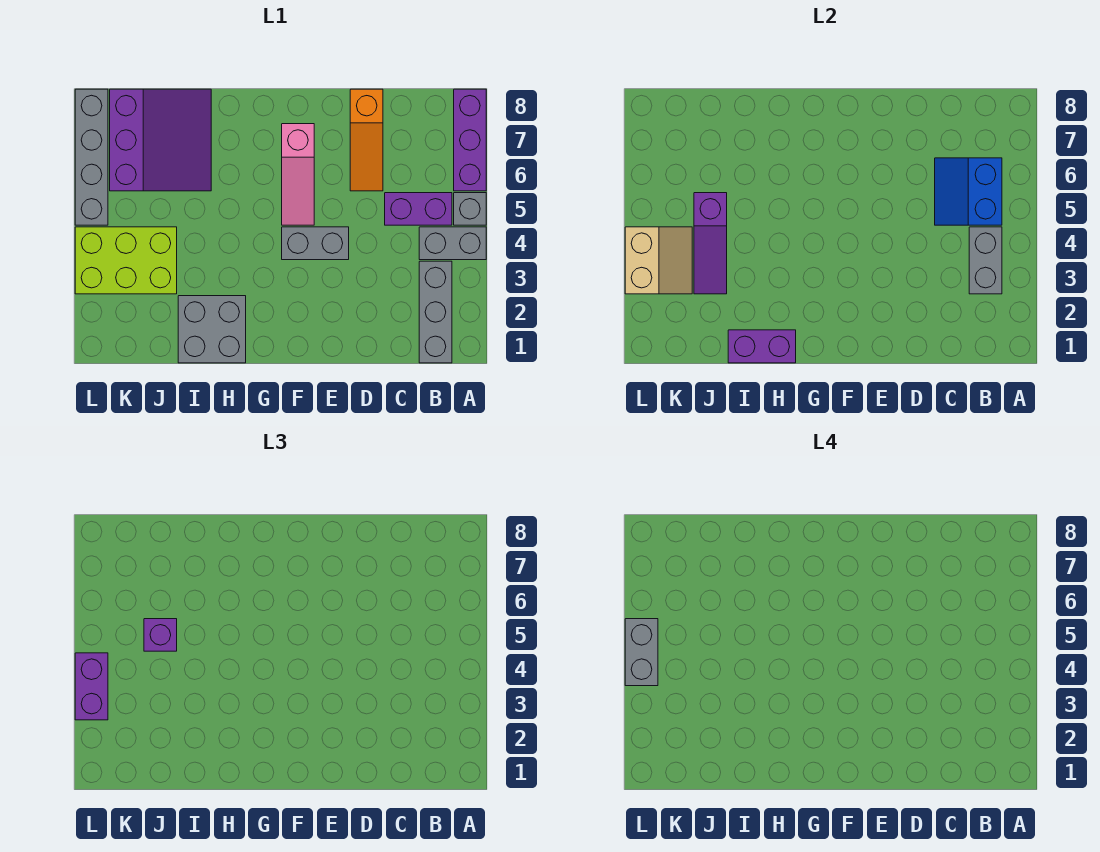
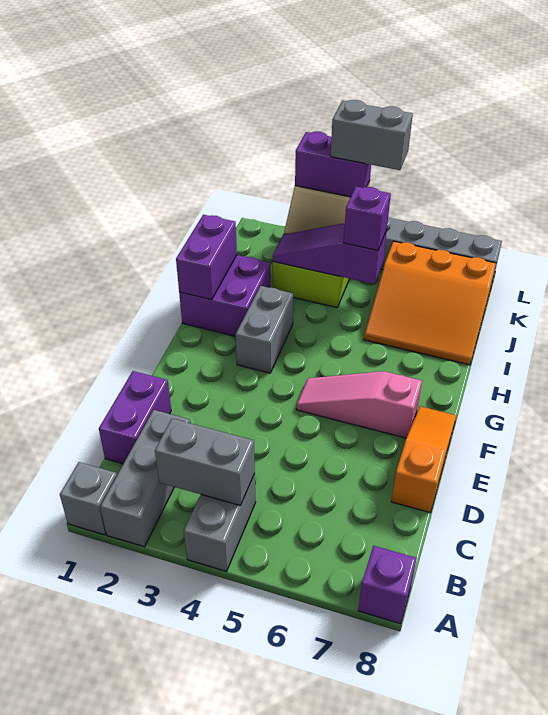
grey brick A5 level 1 -> grey brick A1 level 1
purple brick A6:A8 level 1 -> purple brick A8 level 1
grey brick B1:B3 level 1 -> grey brick A2:C2 level 1
purple brick B5:C5 level 1 -> purple brick C1:D1 level 1
blue slope B5:C6 level 2 top B -> none
orange slope D6:D8 level 1 top 8 -> orange slope D8:F8 level 1 top D
grey brick E4:F4 level 1 -> grey brick G3:H3 level 1
grey brick H1:I2 level 1 -> purple brick H1:I2 level 1
purple slope I6:K8 level 1 top K -> orange slope I6:K8 level 1 top K

